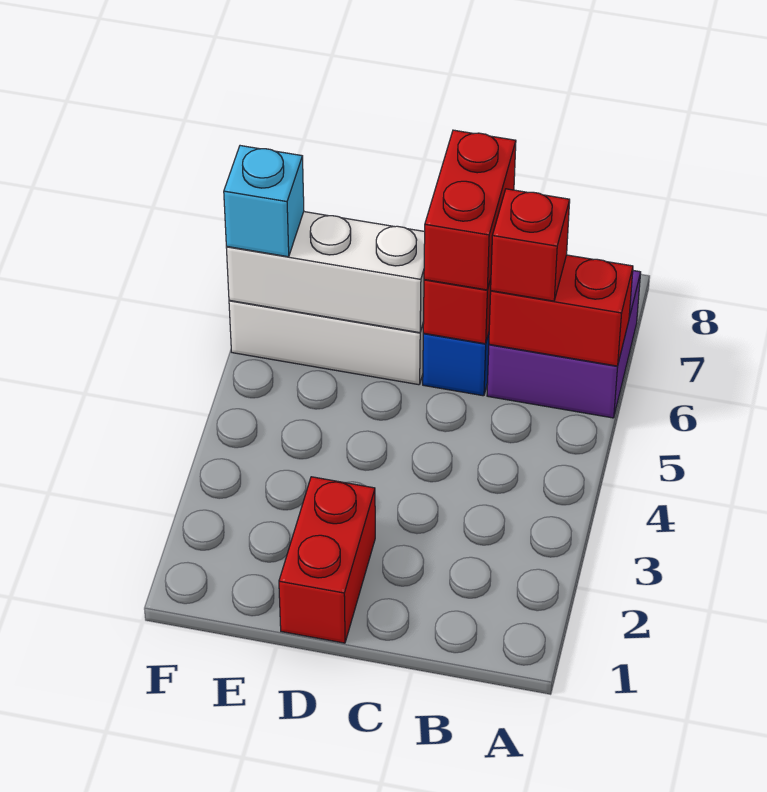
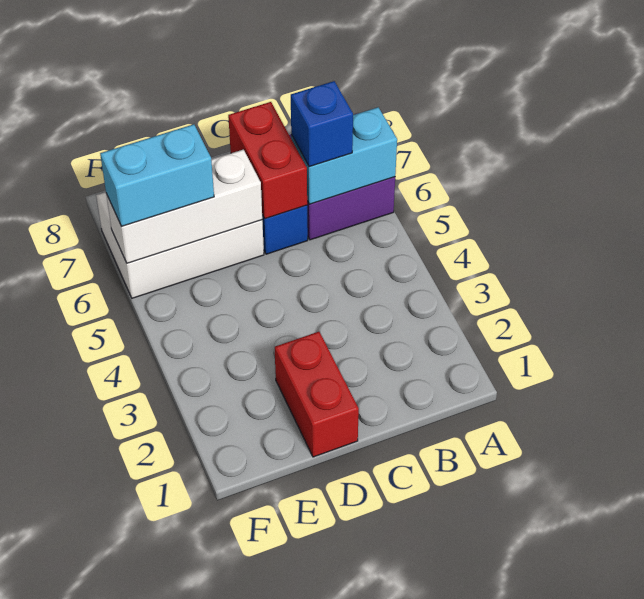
red brick A6:B6 level 2 -> cyan brick A6:B6 level 2
red brick B6 level 3 -> blue brick B6 level 3
red brick C6:C7 level 3 -> none
cyan brick F6 level 3 -> cyan brick E6:F6 level 3

